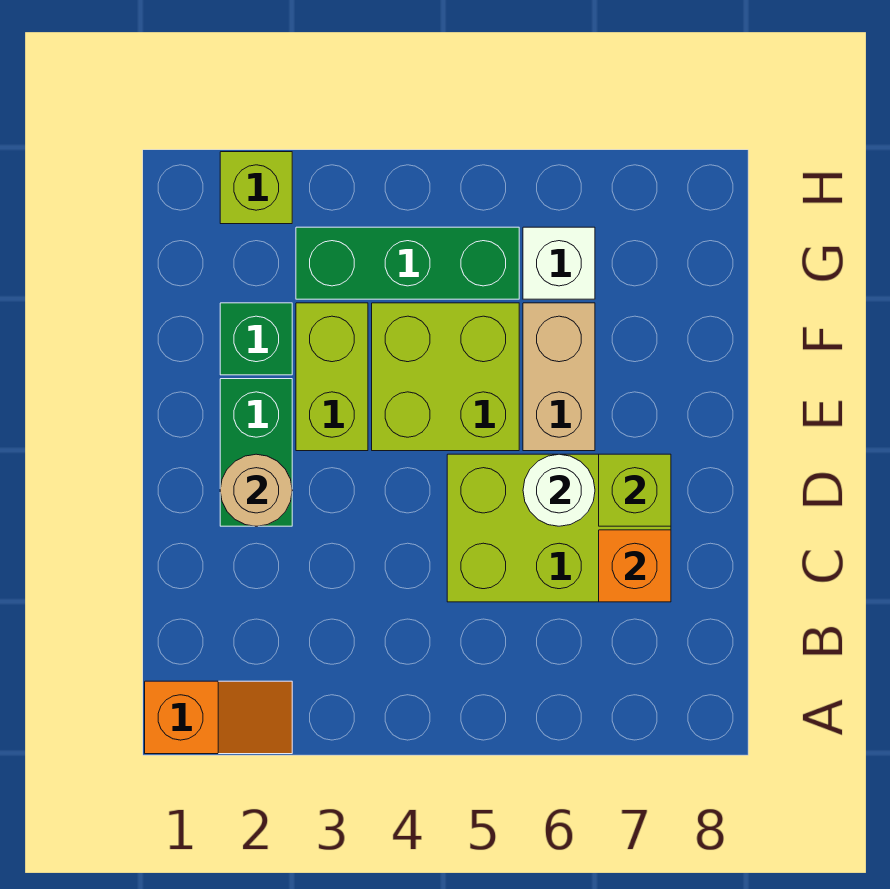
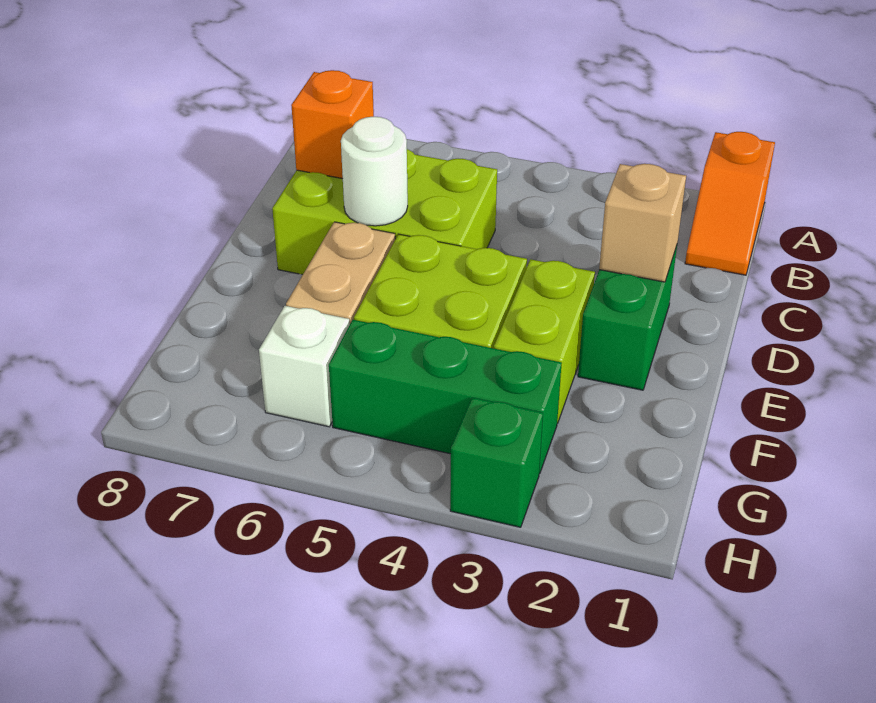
orange slope A1:A2 level 1 top 1 -> orange slope A1:B1 level 1 top A
tan round brick D2 level 2 -> tan brick D2 level 2
lime brick D7 level 2 -> none
green brick F2 level 1 -> green brick H3 level 1
lime brick H2 level 1 -> none

